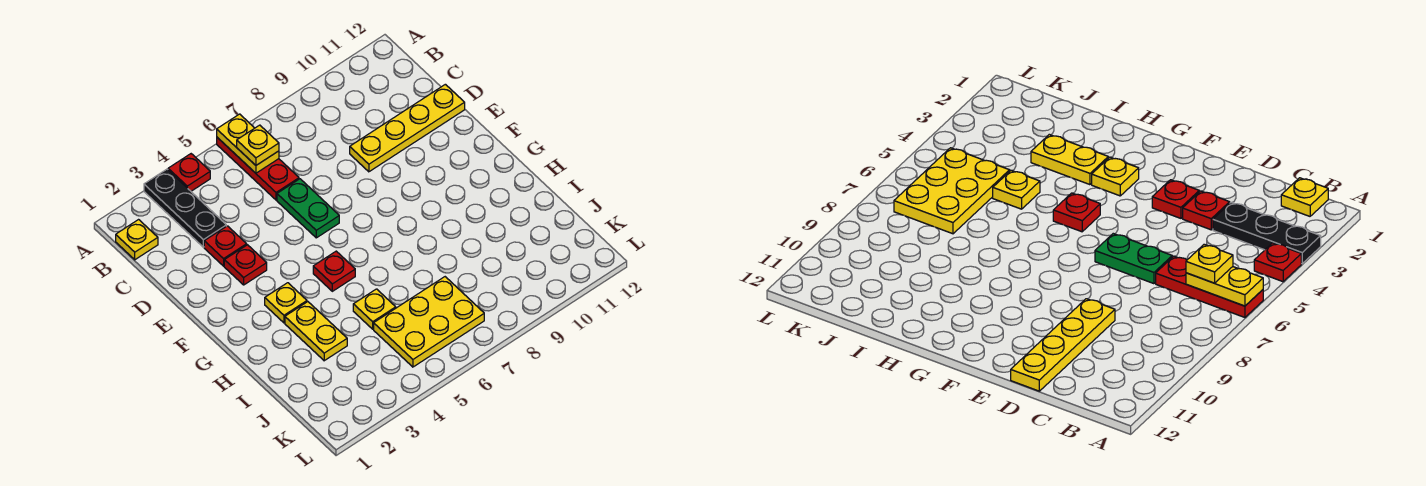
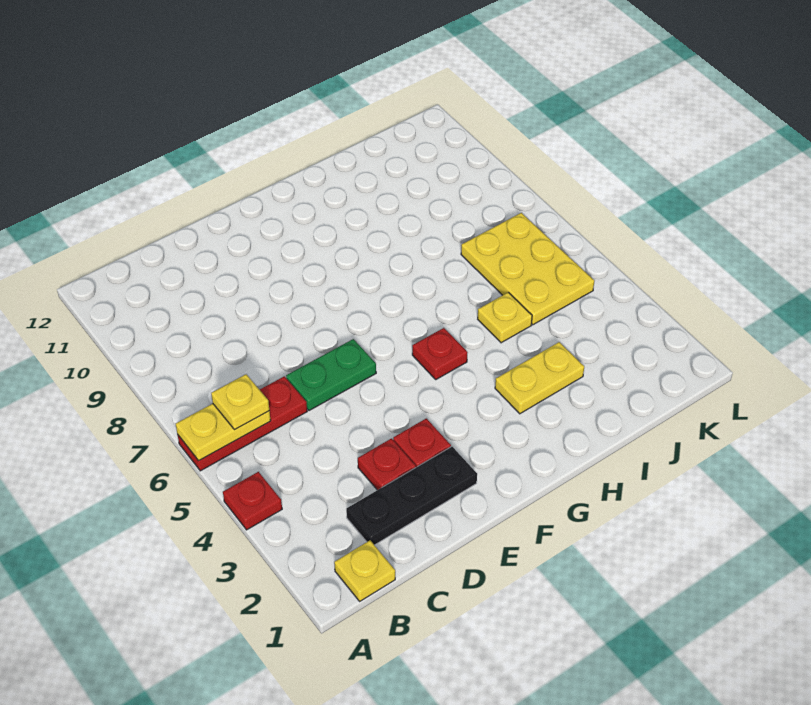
black plate A3:C3 level 1 -> black plate C2:E2 level 1
yellow plate D9:D12 level 1 -> none
yellow plate G3 level 1 -> none

